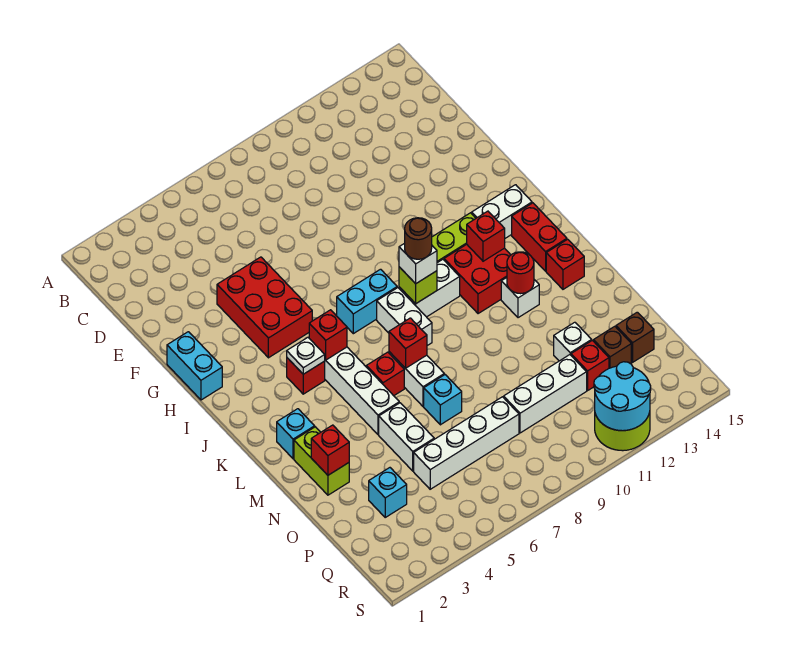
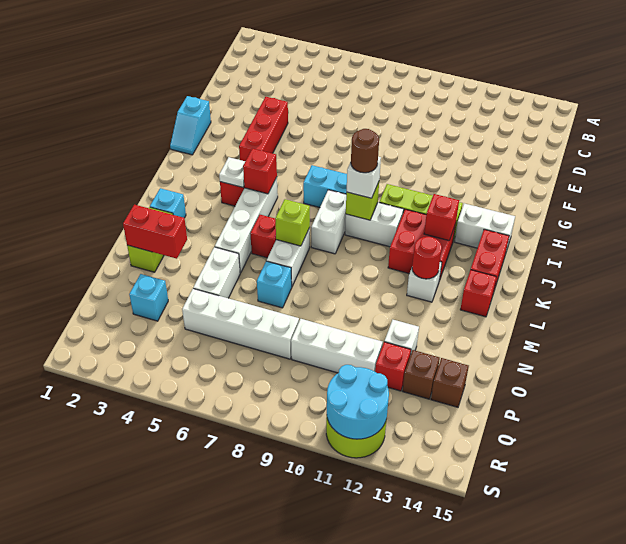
red brick F4:H5 level 1 -> red brick F4:H4 level 1
cyan brick G1:H1 level 1 -> cyan slope G1:H1 level 1 top G
red brick L7 level 2 -> lime brick L7 level 2
red brick N2 level 2 -> red brick N2:N3 level 2

